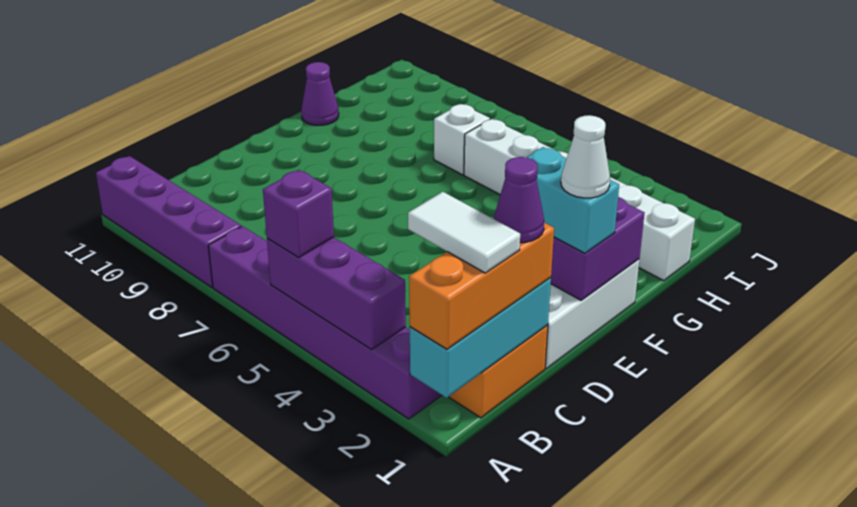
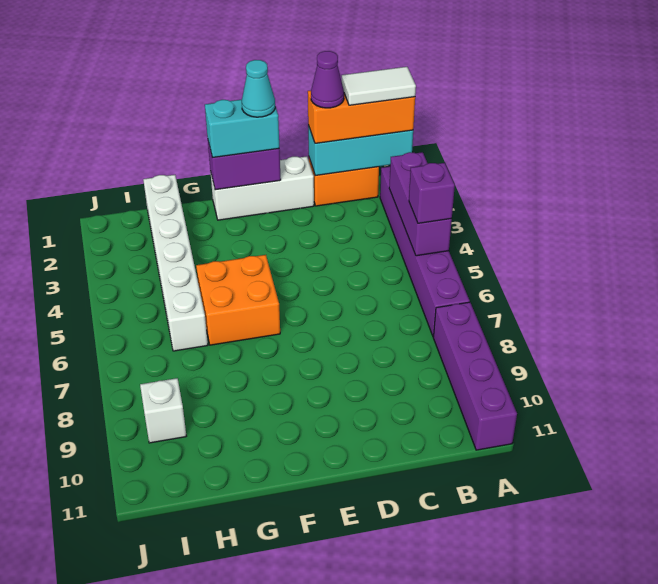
white tile B1:B2 level 4 -> white tile A1:B1 level 4
cyan brick E1:E2 level 3 -> cyan brick E1:F1 level 3
white cone E1 level 4 -> cyan cone E1 level 4
none -> orange brick F5:G6 level 1
purple cone G11 level 1 -> none
white brick H7 level 1 -> white brick I9 level 1

